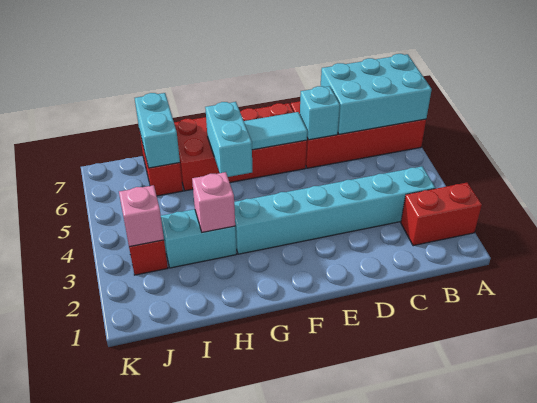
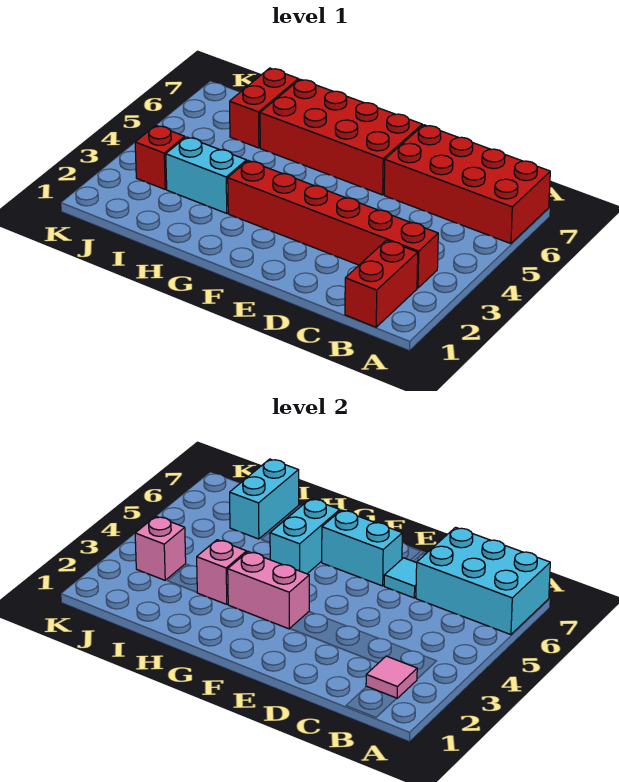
red brick A2:B2 level 1 -> red brick B1:B2 level 1
none -> pink tile B2 level 2
cyan brick B3:G3 level 1 -> red brick B3:G3 level 1
cyan brick D6 level 2 -> cyan tile D6 level 2
cyan tile E6:F6 level 2 -> cyan brick E6:F6 level 2
none -> pink brick F3:G3 level 2

